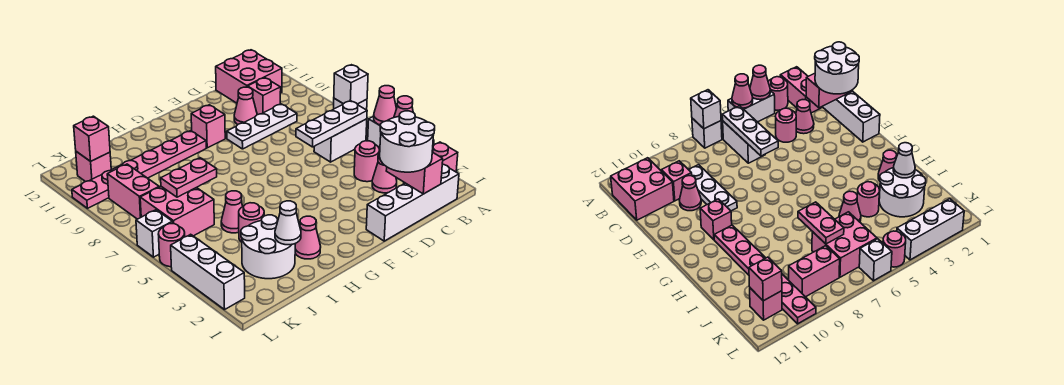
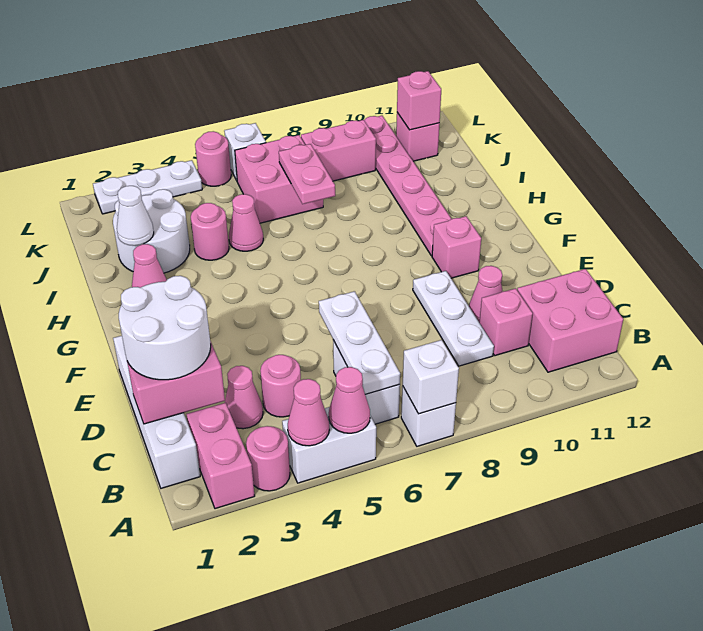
white brick L2:L4 level 1 -> white plate L2:L4 level 1

